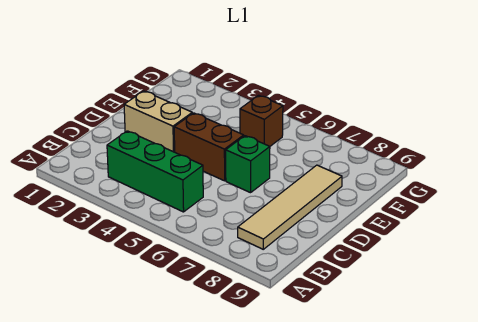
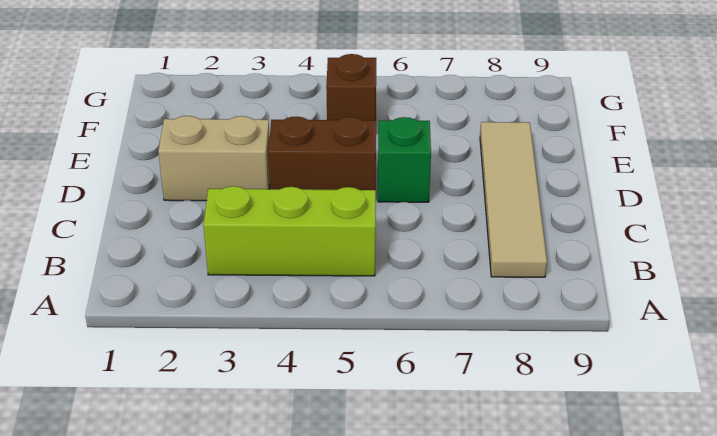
green brick B3:B5 level 1 -> lime brick B3:B5 level 1

